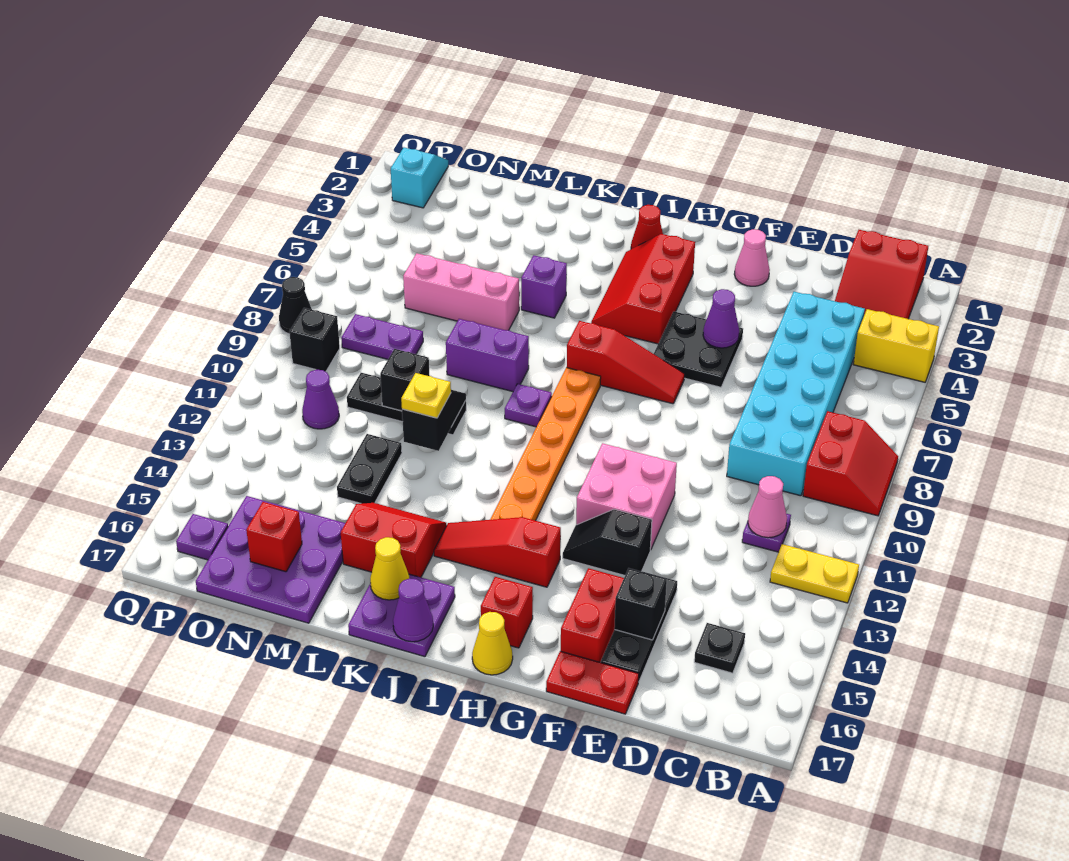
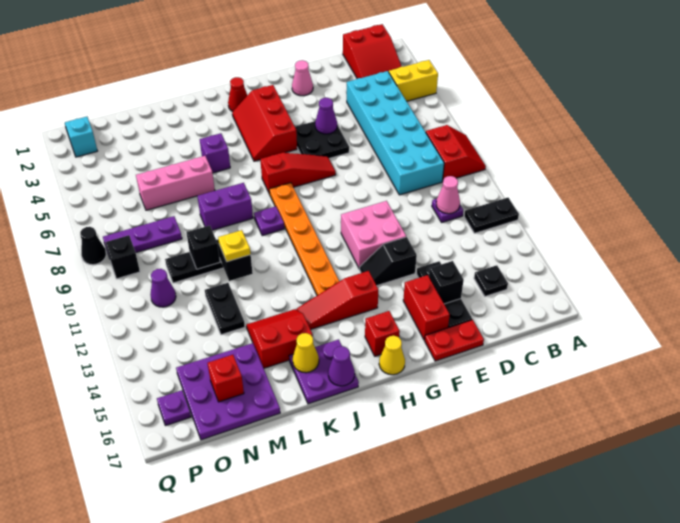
yellow plate A12:B12 level 1 -> black plate A12:B12 level 1
purple plate N8:O8 level 1 -> purple plate N8:P8 level 1

